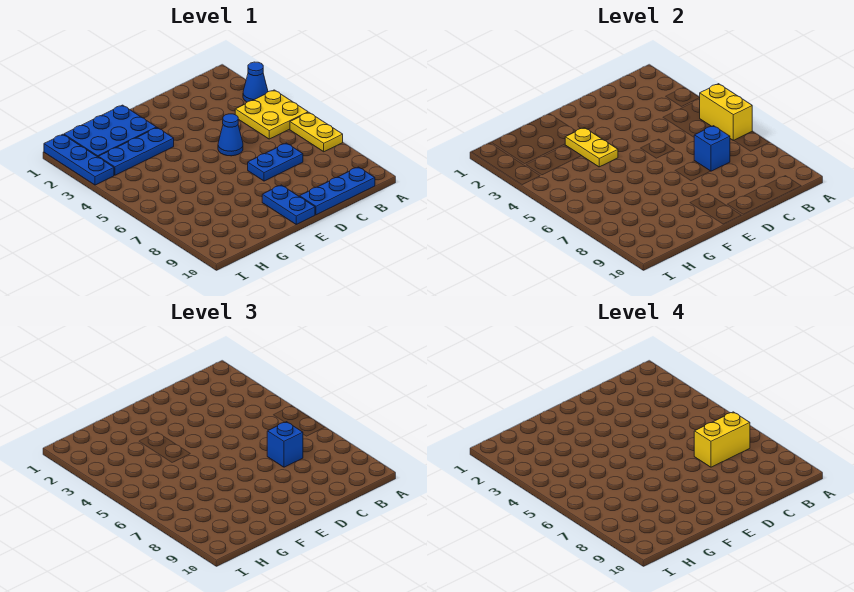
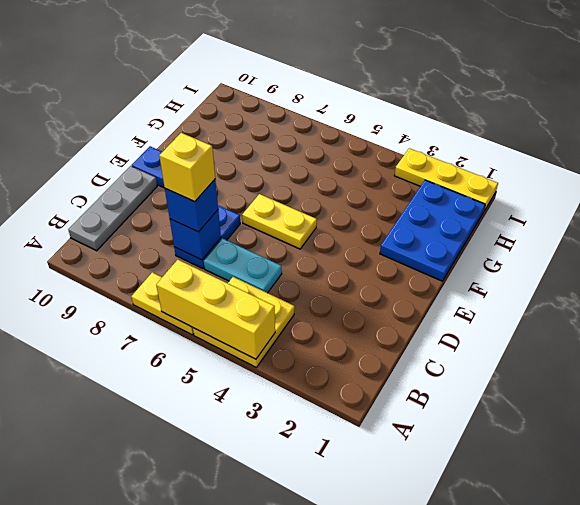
blue cone A3 level 1 -> none
yellow brick A5:A6 level 2 -> yellow brick A4:A6 level 2
yellow brick B7:C7 level 4 -> yellow brick C7 level 4
blue plate B10:D10 level 1 -> grey plate B10:D10 level 1
none -> cyan plate C5:C6 level 1
blue cone D5 level 1 -> none
blue plate F3:H3 level 1 -> none
yellow plate F3:F4 level 2 -> yellow plate E5:E6 level 1
blue plate I1:I3 level 1 -> yellow plate I1:I3 level 1

